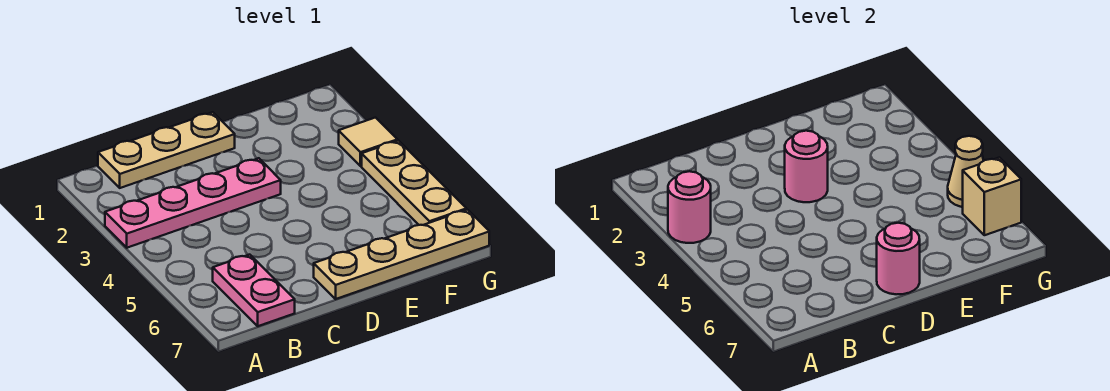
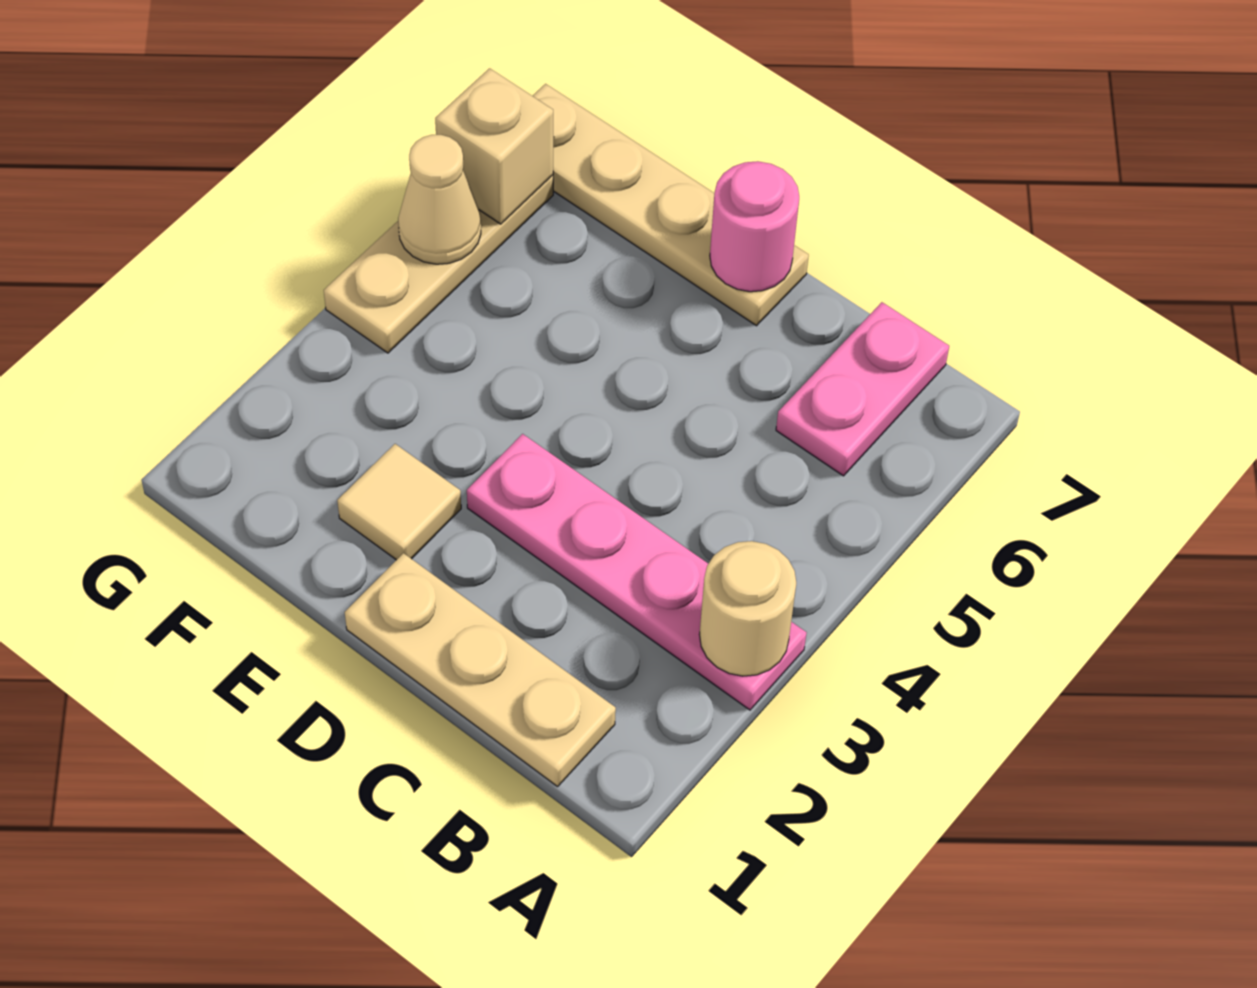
pink round brick A3 level 2 -> tan round brick A3 level 2
pink round brick D3 level 2 -> none
tan tile G3 level 1 -> tan tile E2 level 1

